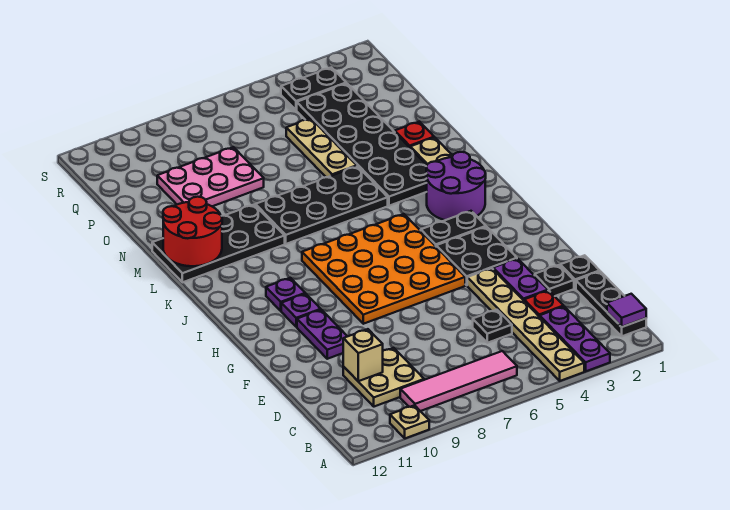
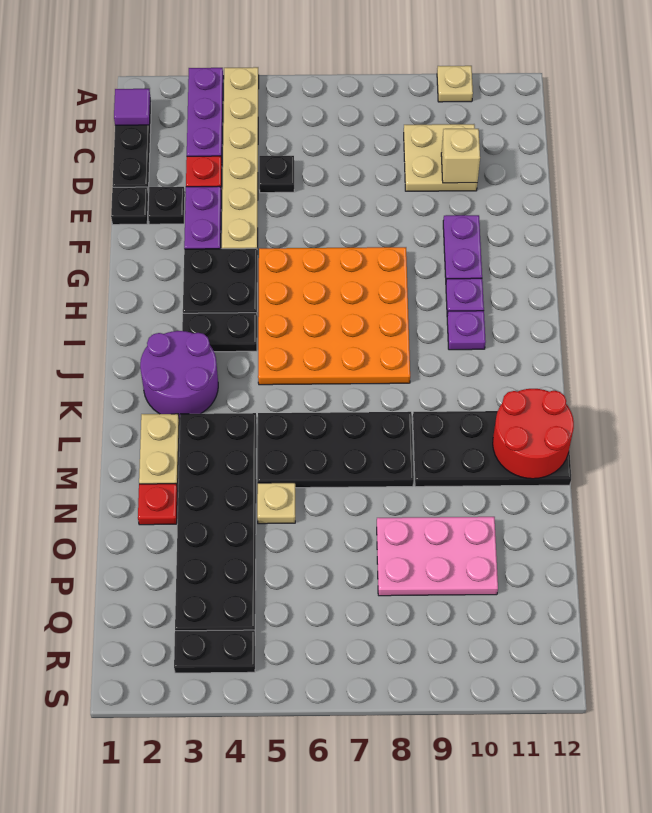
pink tile B6:B9 level 1 -> none
tan plate N5:P5 level 1 -> tan plate N5 level 1

